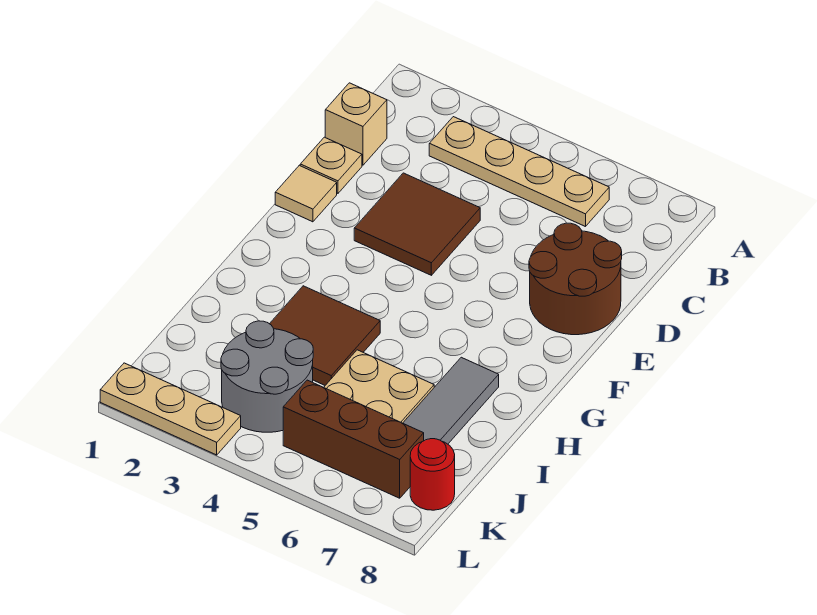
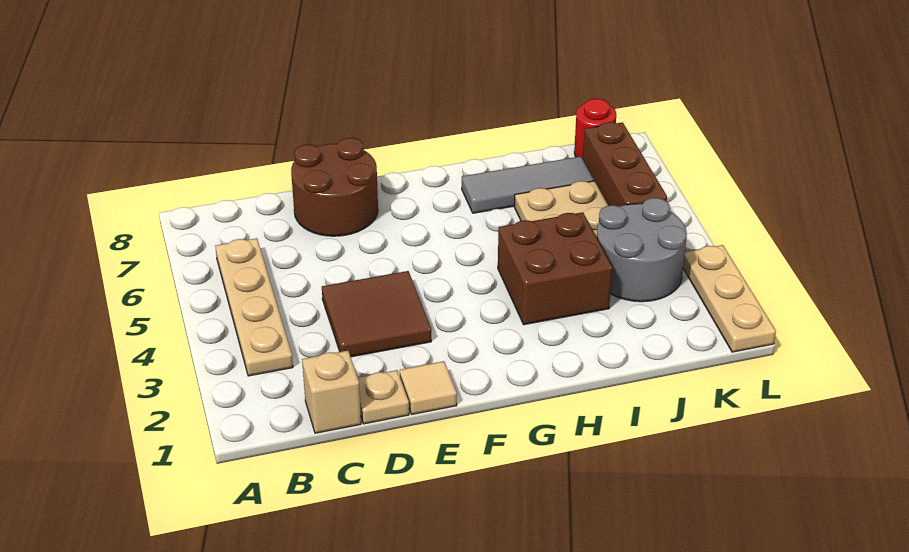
brown tile H3:I4 level 1 -> brown brick H3:I4 level 1

